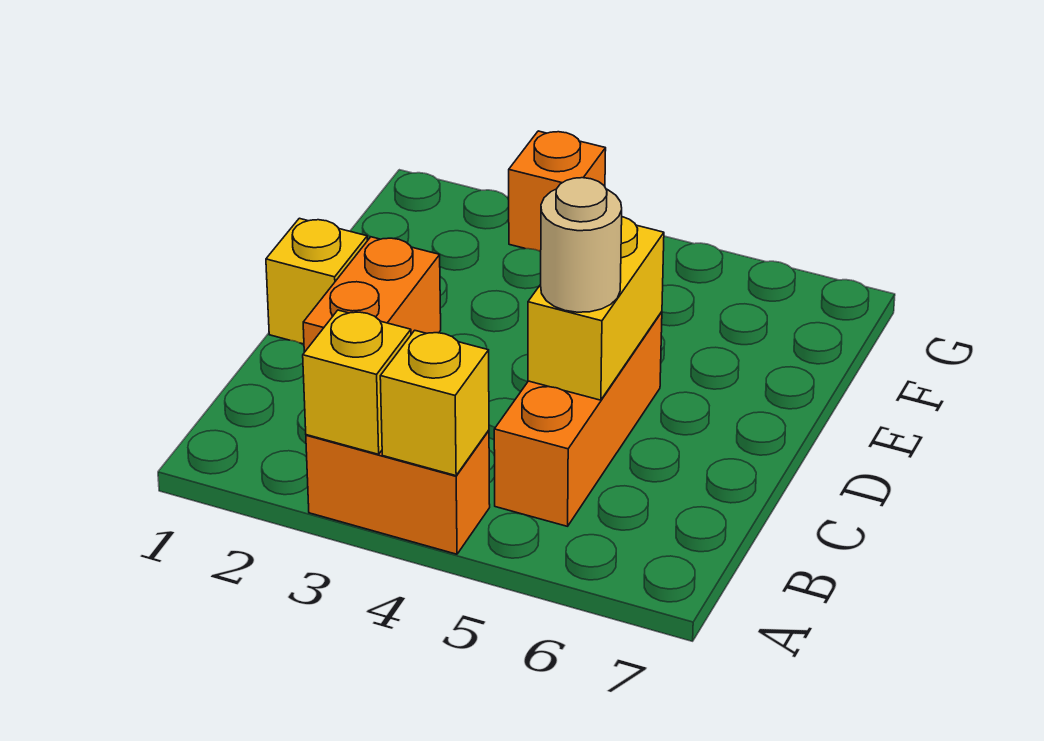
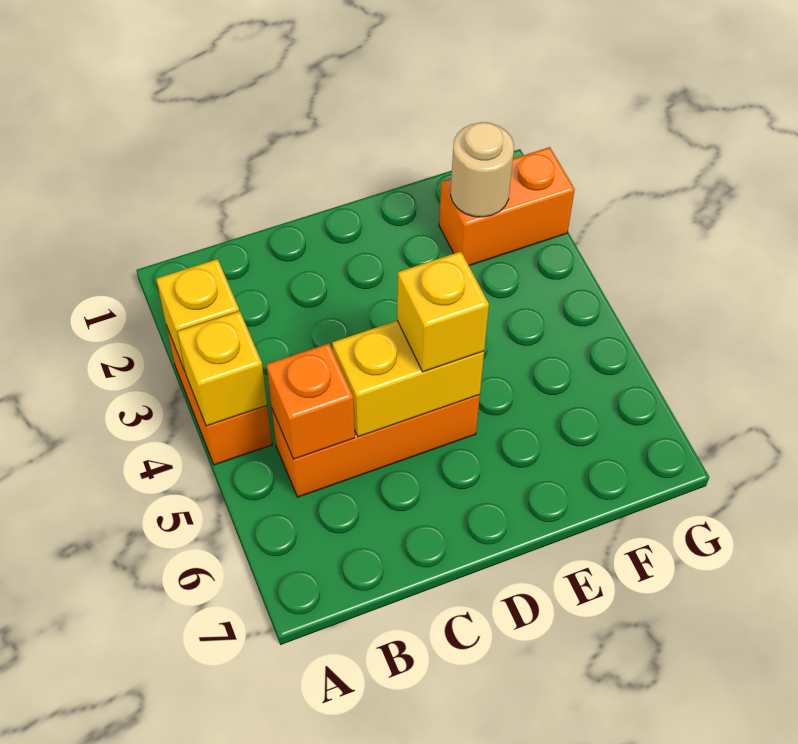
orange brick C2:D2 level 1 -> orange brick F2:G2 level 1
tan round brick C5 level 3 -> tan round brick F2 level 2
yellow brick D1 level 1 -> yellow brick D5 level 3
orange brick G3 level 1 -> orange brick B5 level 2

